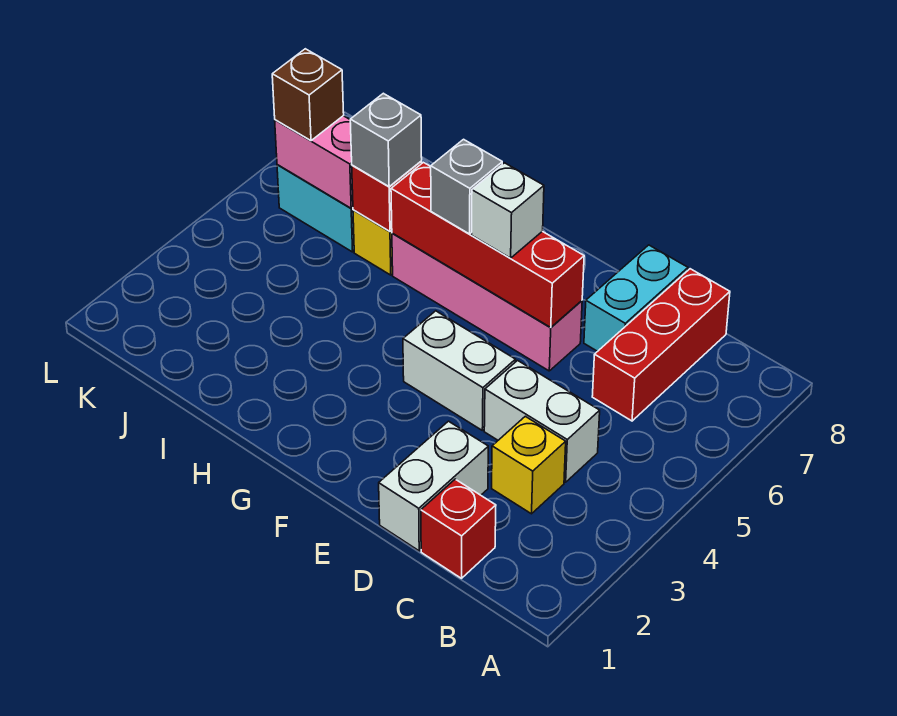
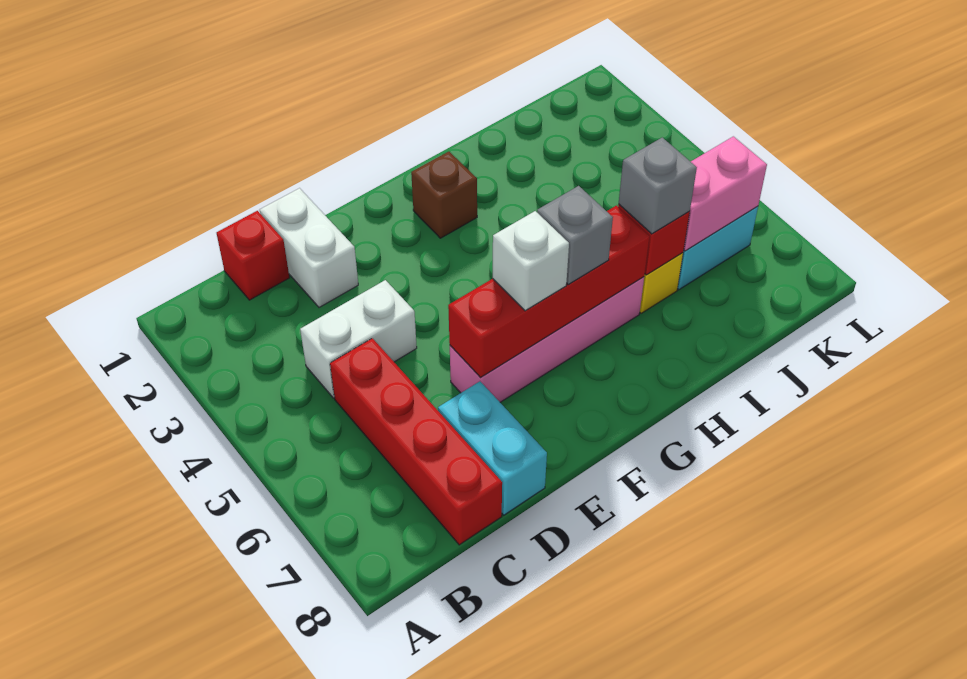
yellow brick C3 level 1 -> none
red brick C6:C8 level 1 -> red brick C5:C8 level 1
white brick E4:F4 level 1 -> none
brown brick K6 level 3 -> brown brick G2 level 1

